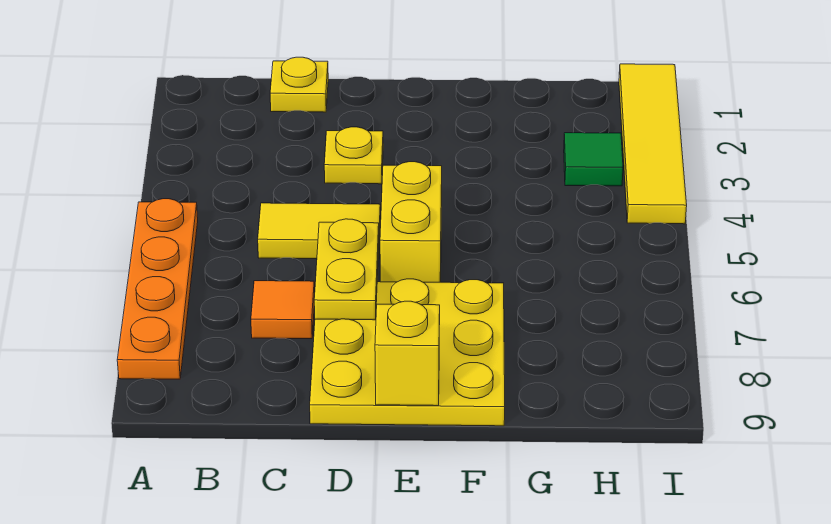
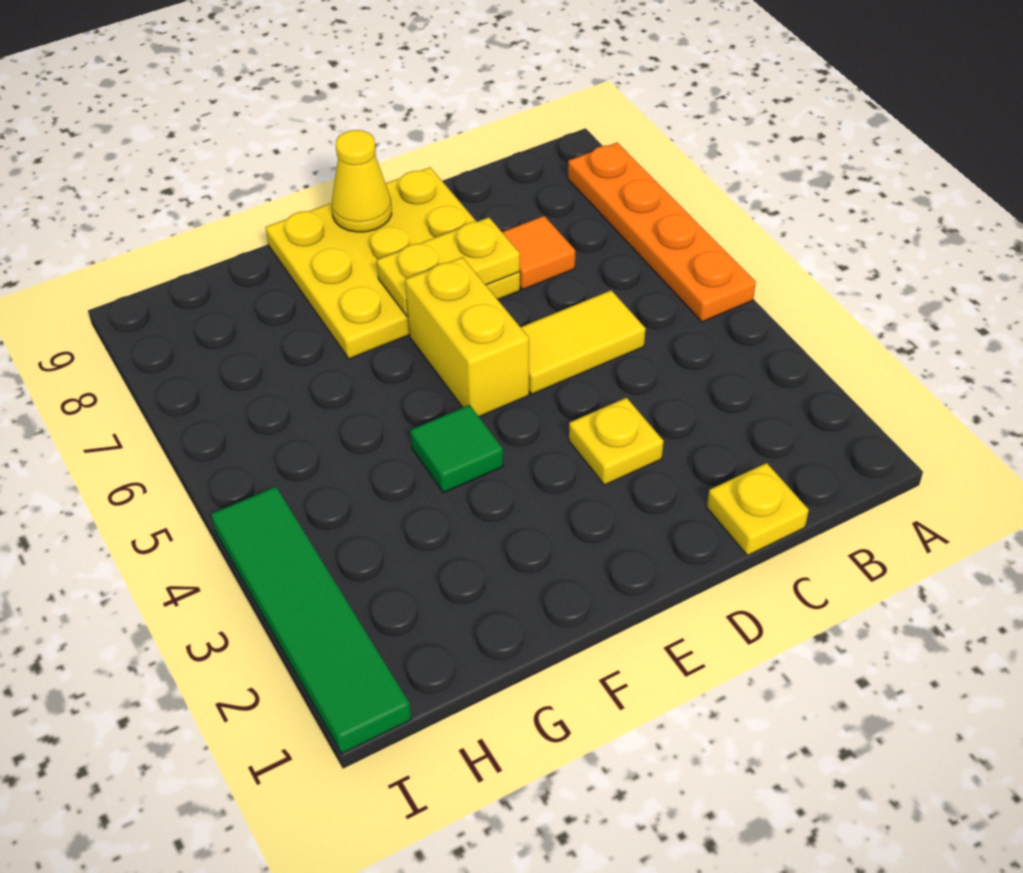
yellow plate D6:D7 level 2 -> yellow plate D7:E7 level 2
yellow brick E9 level 2 -> yellow cone E9 level 2
green tile H3 level 1 -> green tile F4 level 1
yellow tile I1:I4 level 1 -> green tile I1:I4 level 1

